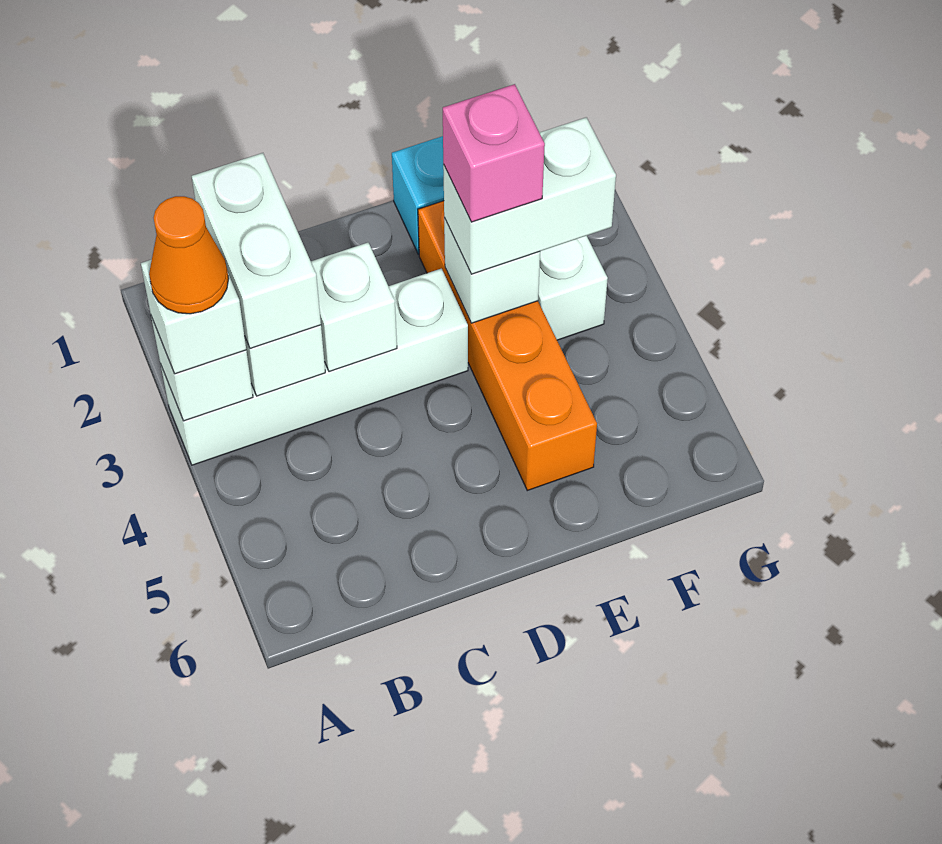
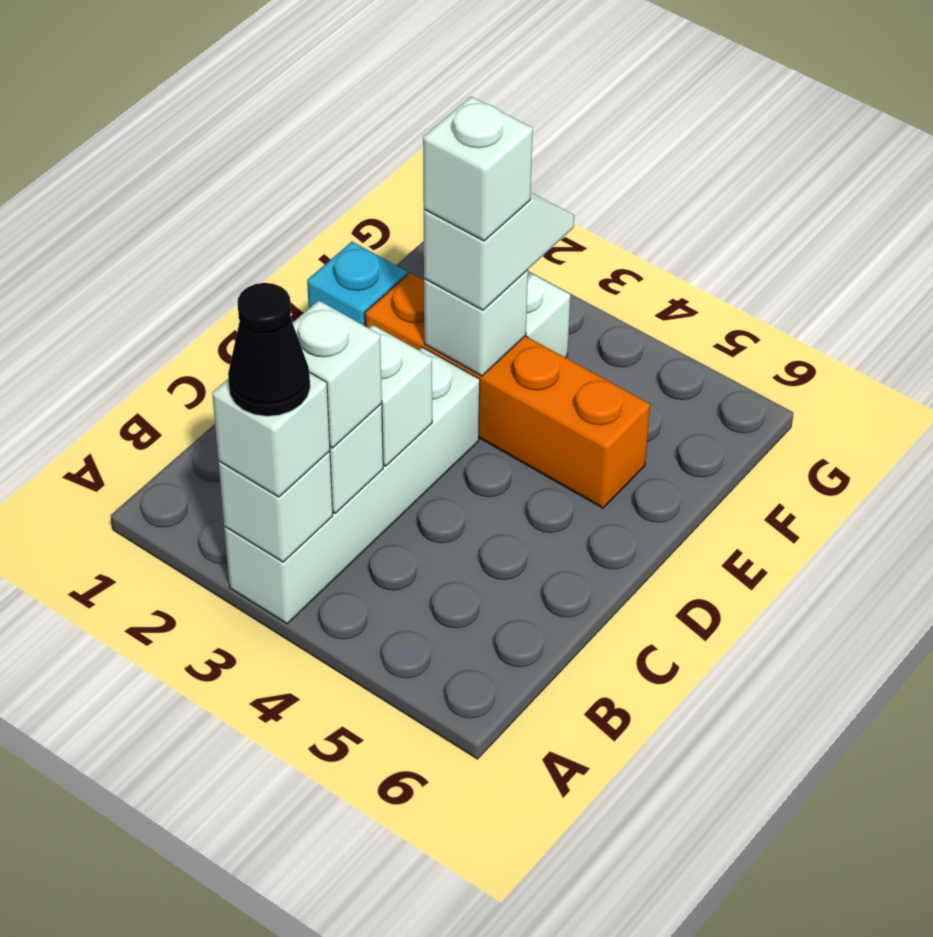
orange cone A3 level 4 -> black cone A3 level 4
white brick B2:B3 level 3 -> white brick B3 level 3
white brick E3:F3 level 3 -> white slope E3:F3 level 3 top E
pink brick E3 level 4 -> white brick E3 level 4

